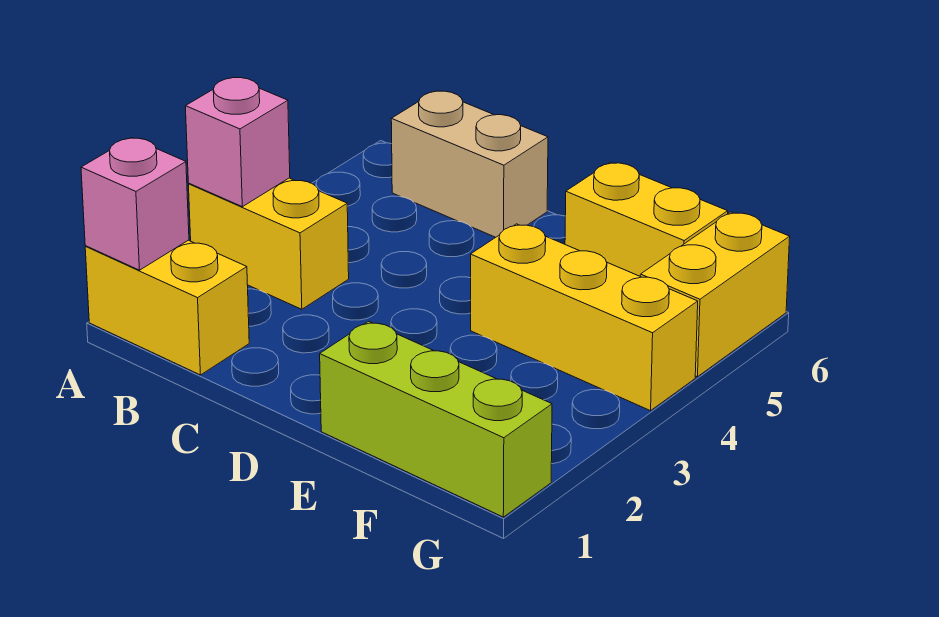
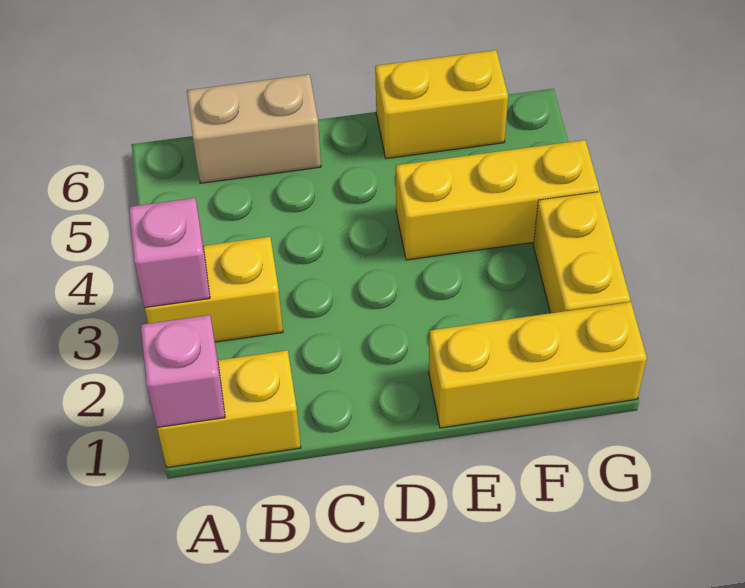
lime brick E1:G1 level 1 -> yellow brick E1:G1 level 1
yellow brick G5:G6 level 1 -> yellow brick G2:G3 level 1

